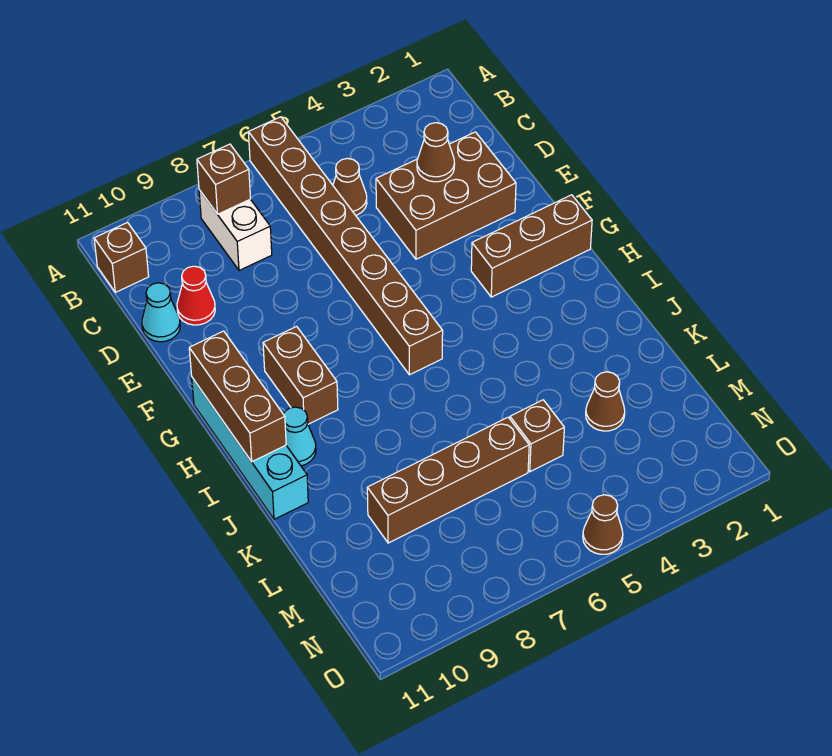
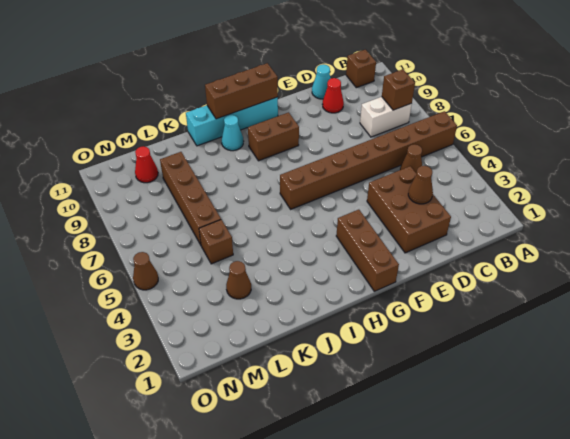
none -> red cone M10 level 1

